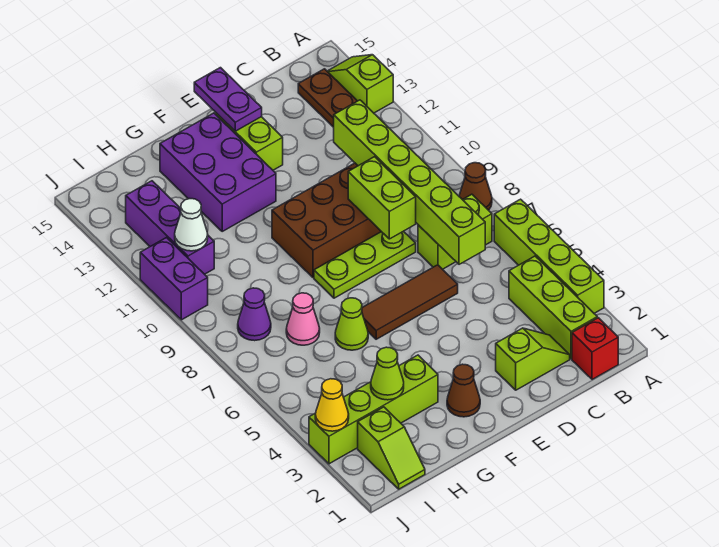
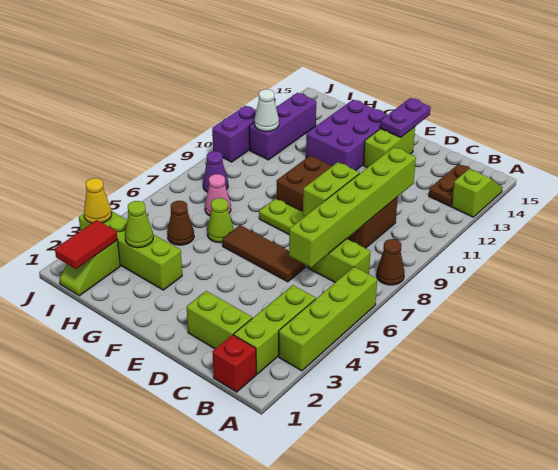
lime slope C2:D2 level 1 top D -> lime brick C2:D2 level 1
brown cone F2 level 1 -> brown cone H5 level 1
none -> red tile I1:I2 level 2

